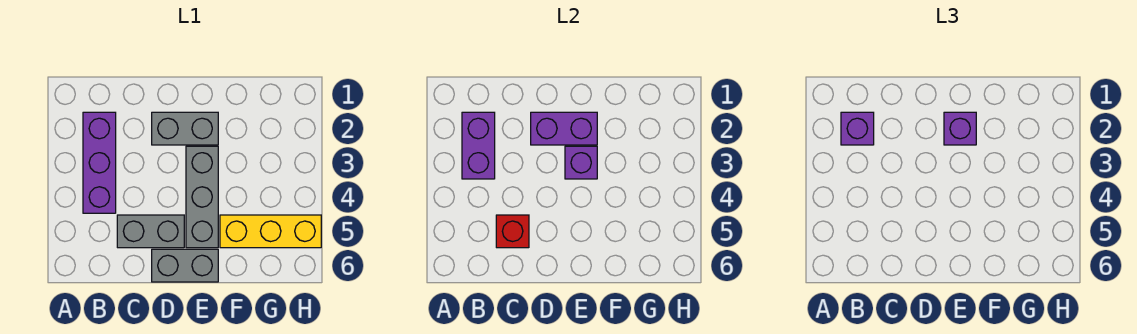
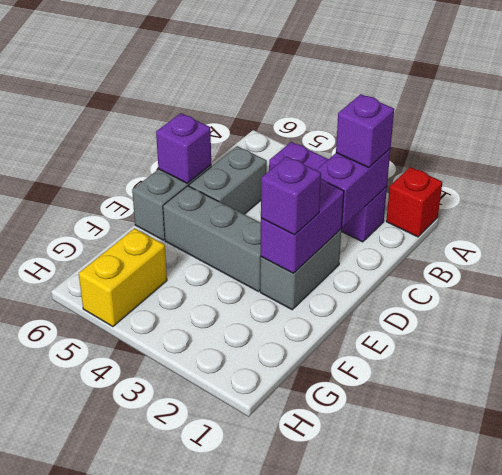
purple brick B2:B3 level 2 -> purple brick B2:C2 level 2
red brick C5 level 2 -> red brick A1 level 1
purple brick E3 level 2 -> purple brick D6 level 2
yellow brick F5:H5 level 1 -> yellow brick G5:H5 level 1

